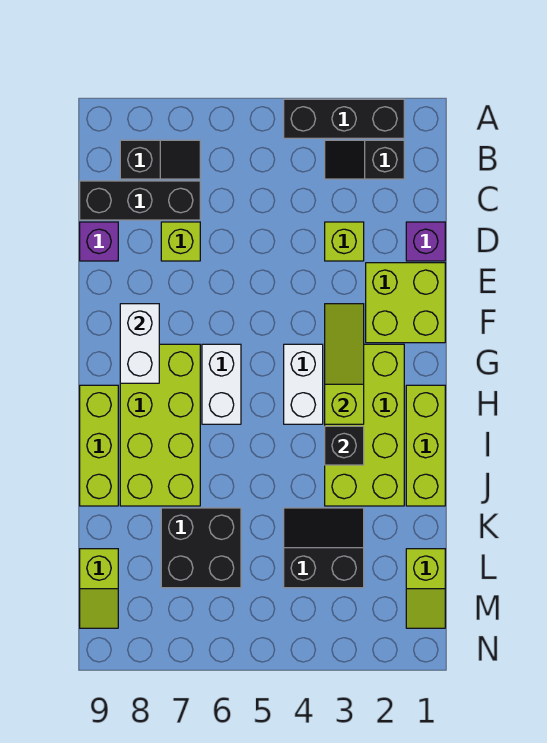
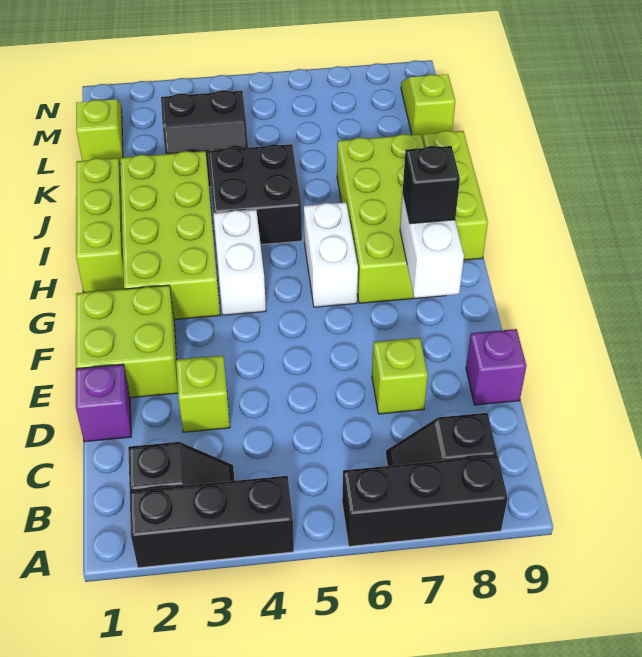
black brick C7:C9 level 1 -> black brick A6:A8 level 1
lime slope F3:H3 level 2 top H -> none
black brick I3 level 2 -> black brick G8 level 3
black brick K6:L7 level 1 -> black brick I4:J5 level 1

